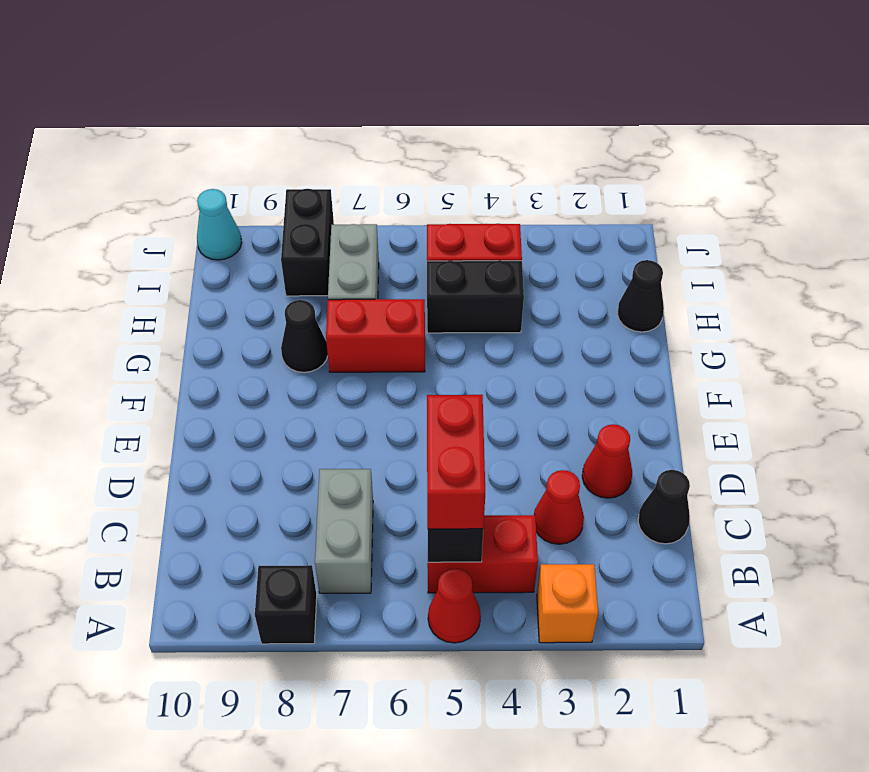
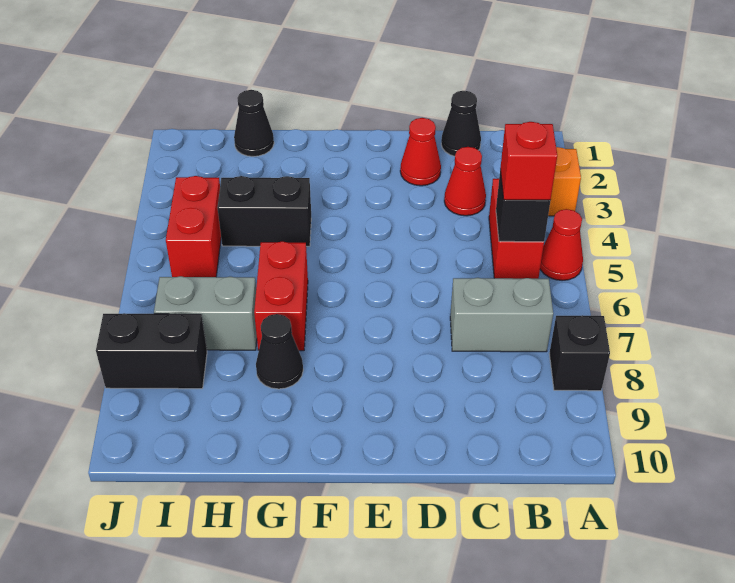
red brick B5:C5 level 3 -> red brick B5 level 3
black brick H4:H5 level 1 -> black brick G4:H4 level 1
cyan cone J10 level 1 -> none

